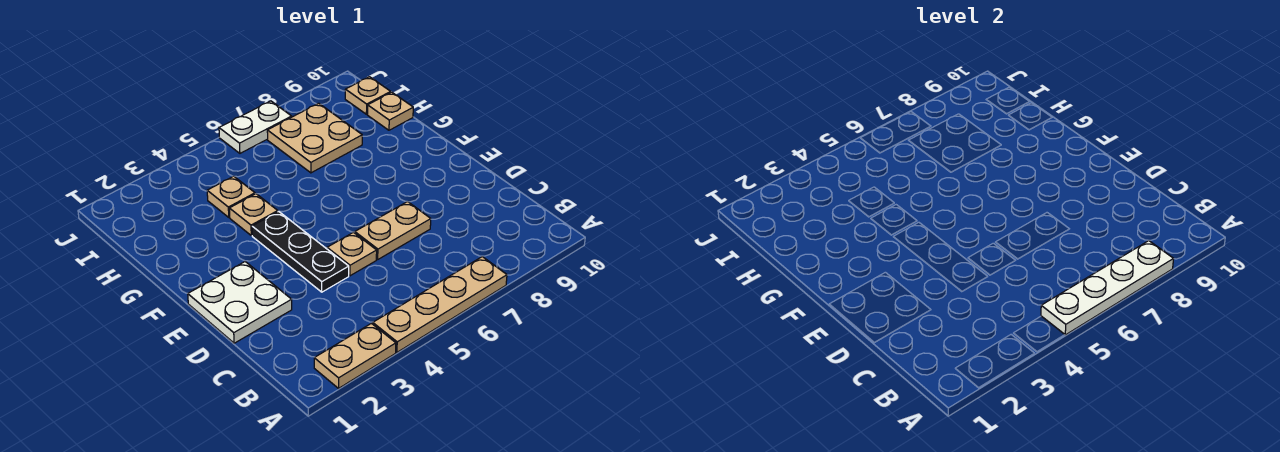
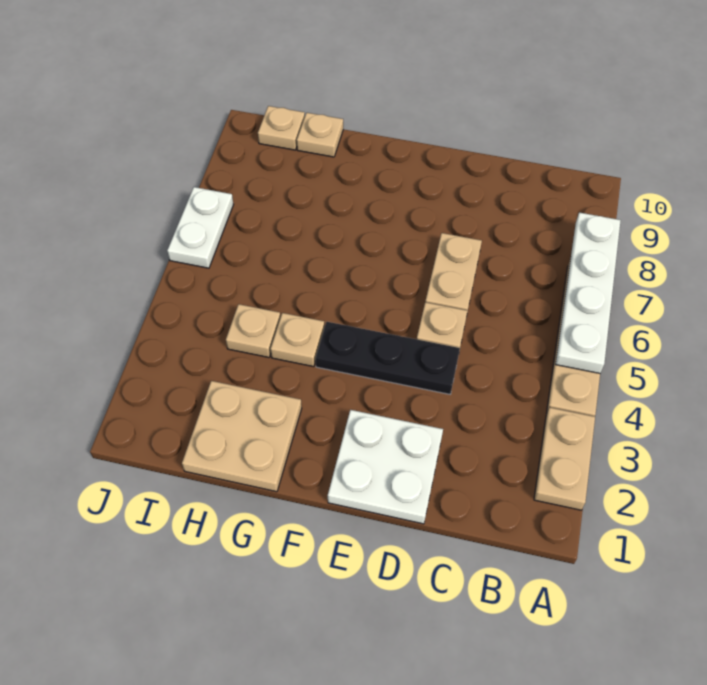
tan plate H7:I8 level 1 -> tan plate G1:H2 level 1

